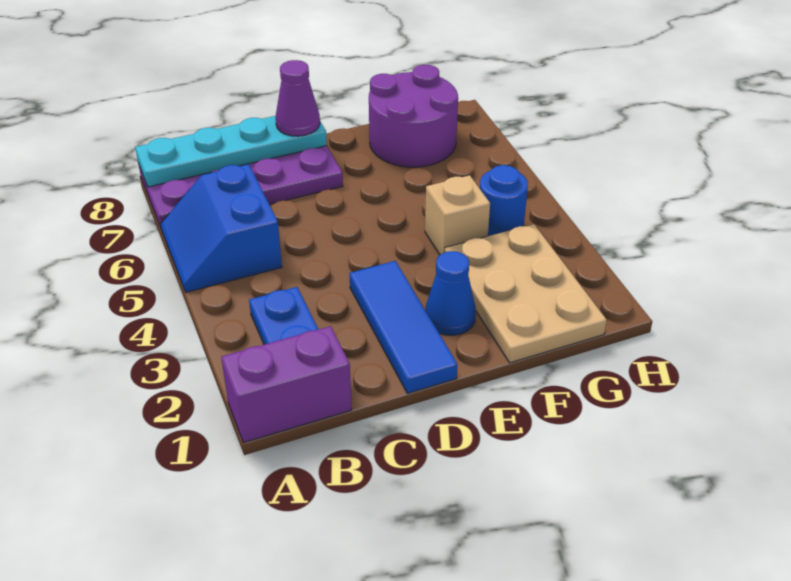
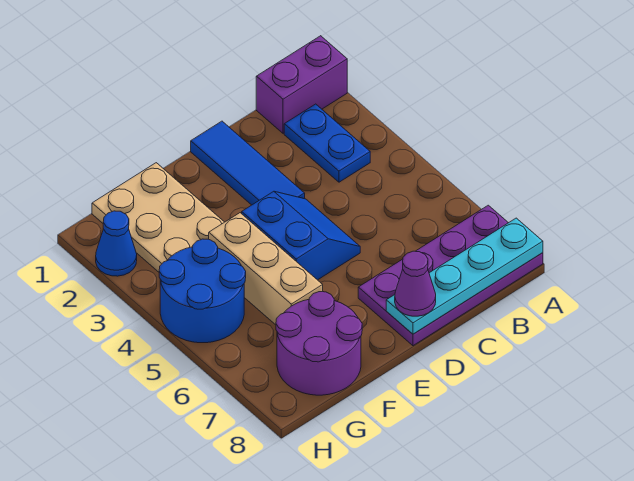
blue slope A5:B6 level 1 top B -> blue slope D4:E5 level 1 top E
blue cone E2 level 1 -> blue cone H2 level 1
tan brick F4 level 1 -> tan brick F4:F6 level 1
blue round brick G4 level 1 -> blue round brick G4:H5 level 1

